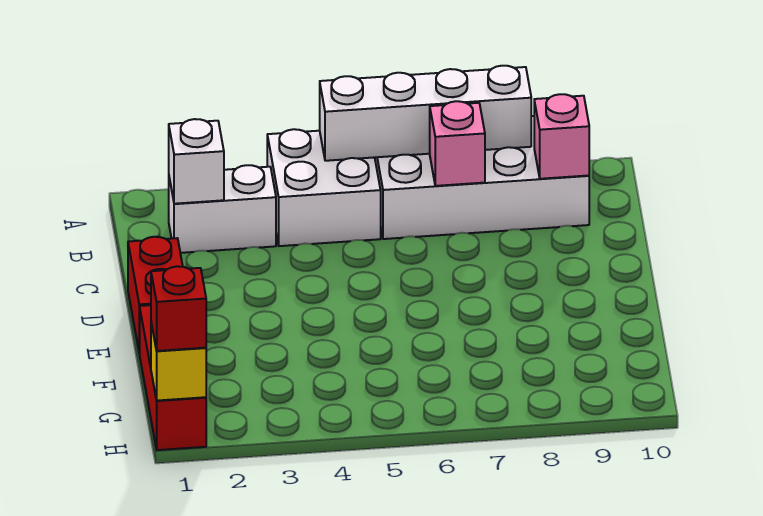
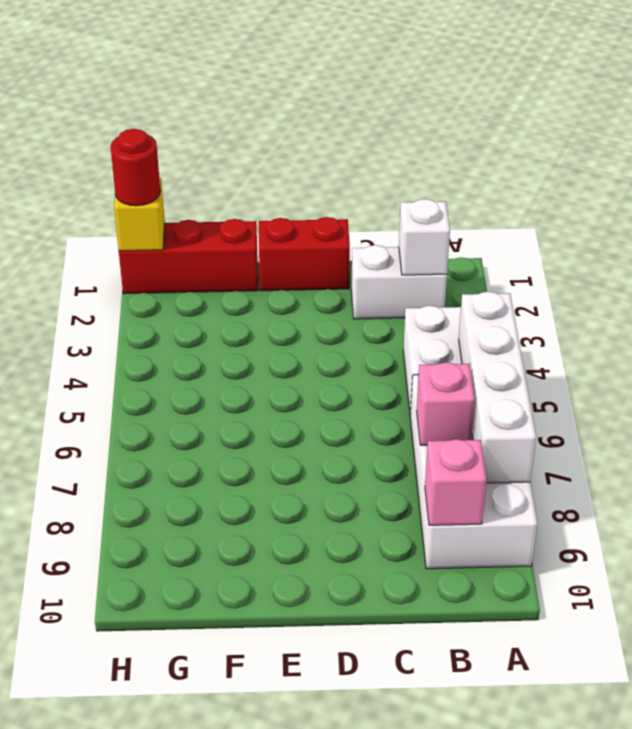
white brick B2:B3 level 1 -> white brick B2:C2 level 1
red brick H1 level 3 -> red round brick H1 level 3

